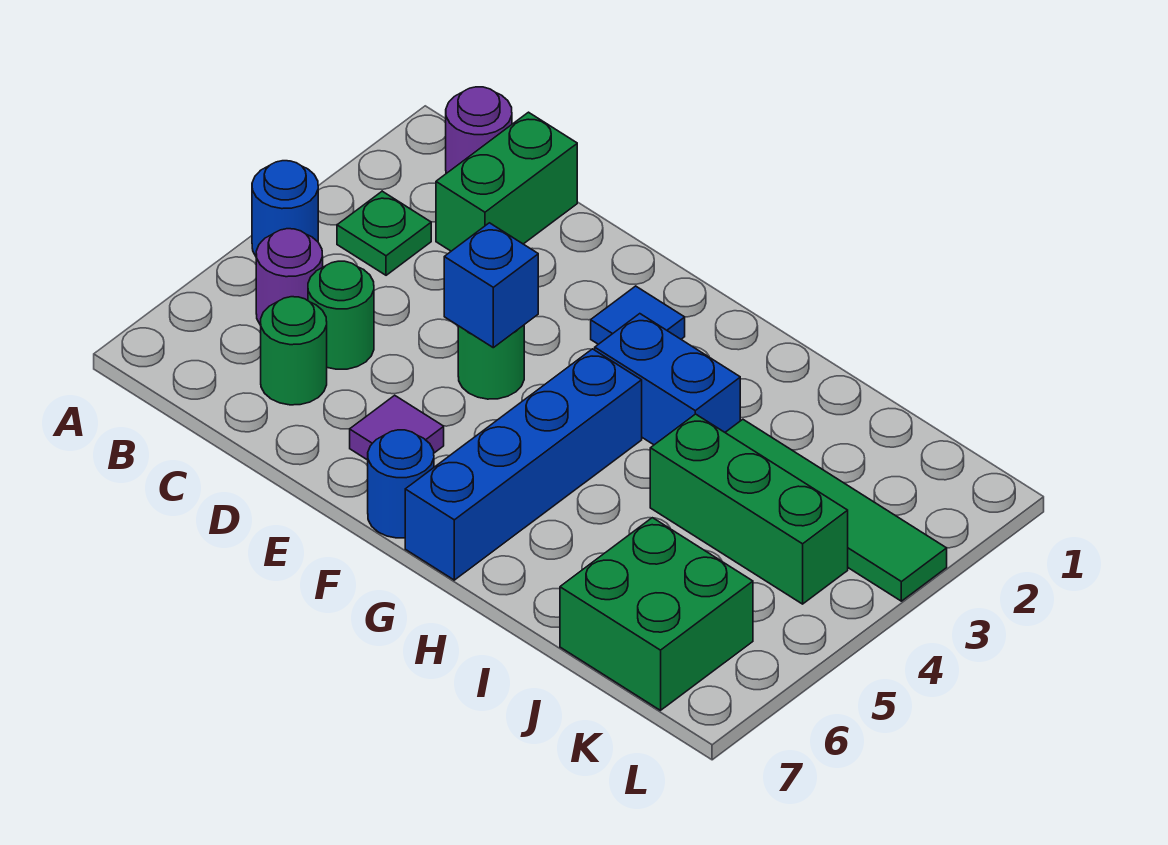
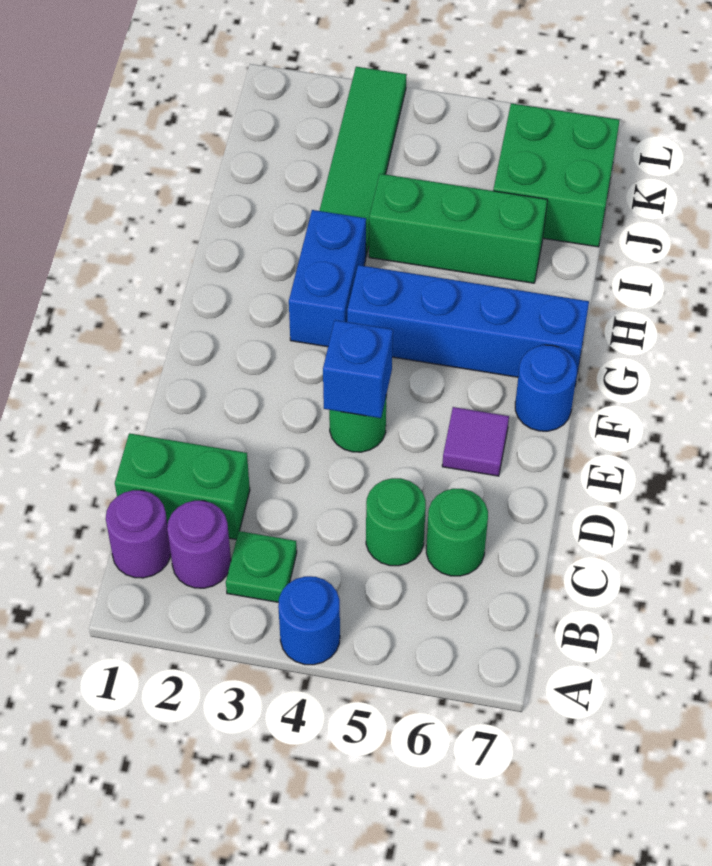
purple round brick B5 level 1 -> purple round brick B2 level 1
blue tile F2 level 1 -> none
green brick I4:K4 level 1 -> green brick I4:I6 level 1

